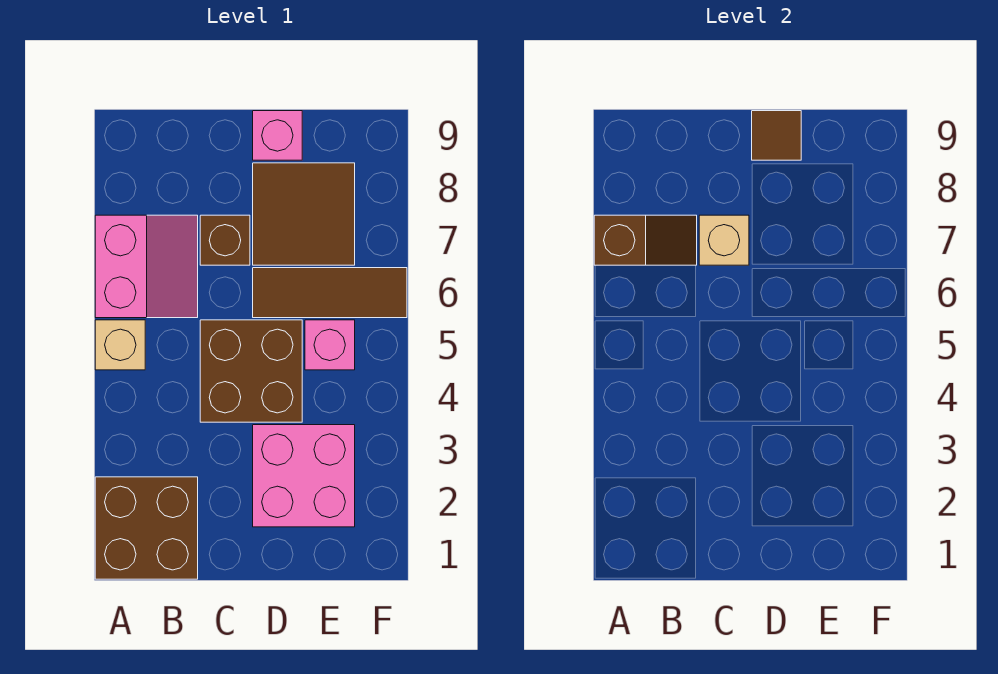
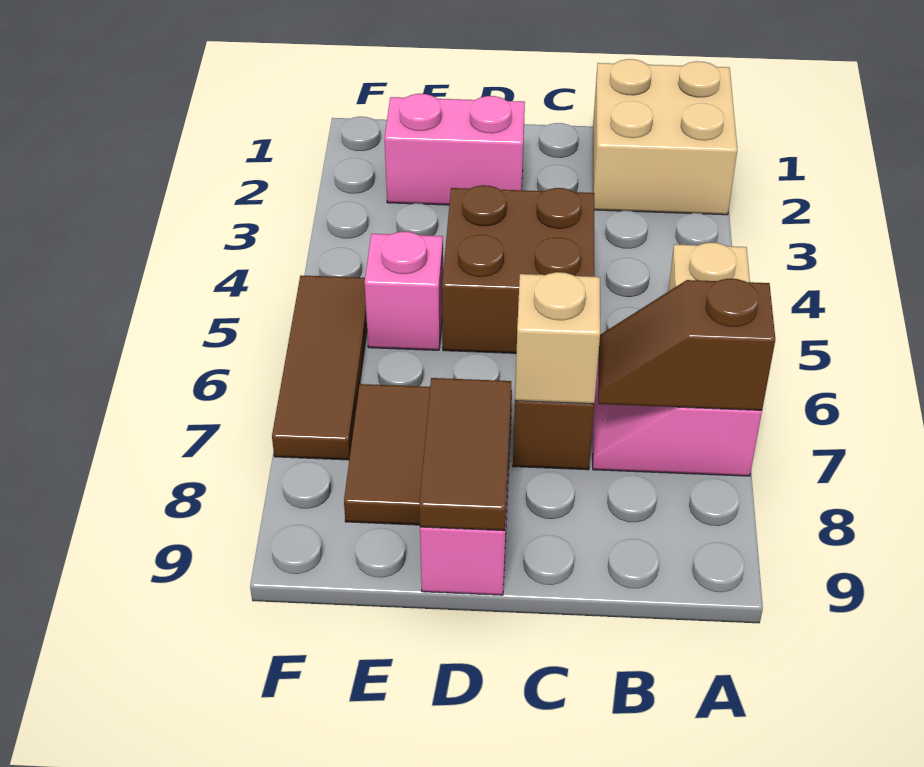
brown brick A1:B2 level 1 -> tan brick A1:B2 level 1
pink brick D2:E3 level 1 -> pink brick D2:E2 level 1
brown tile D6:F6 level 1 -> brown tile F5:F7 level 1
brown tile D9 level 2 -> brown tile D8:D9 level 2

